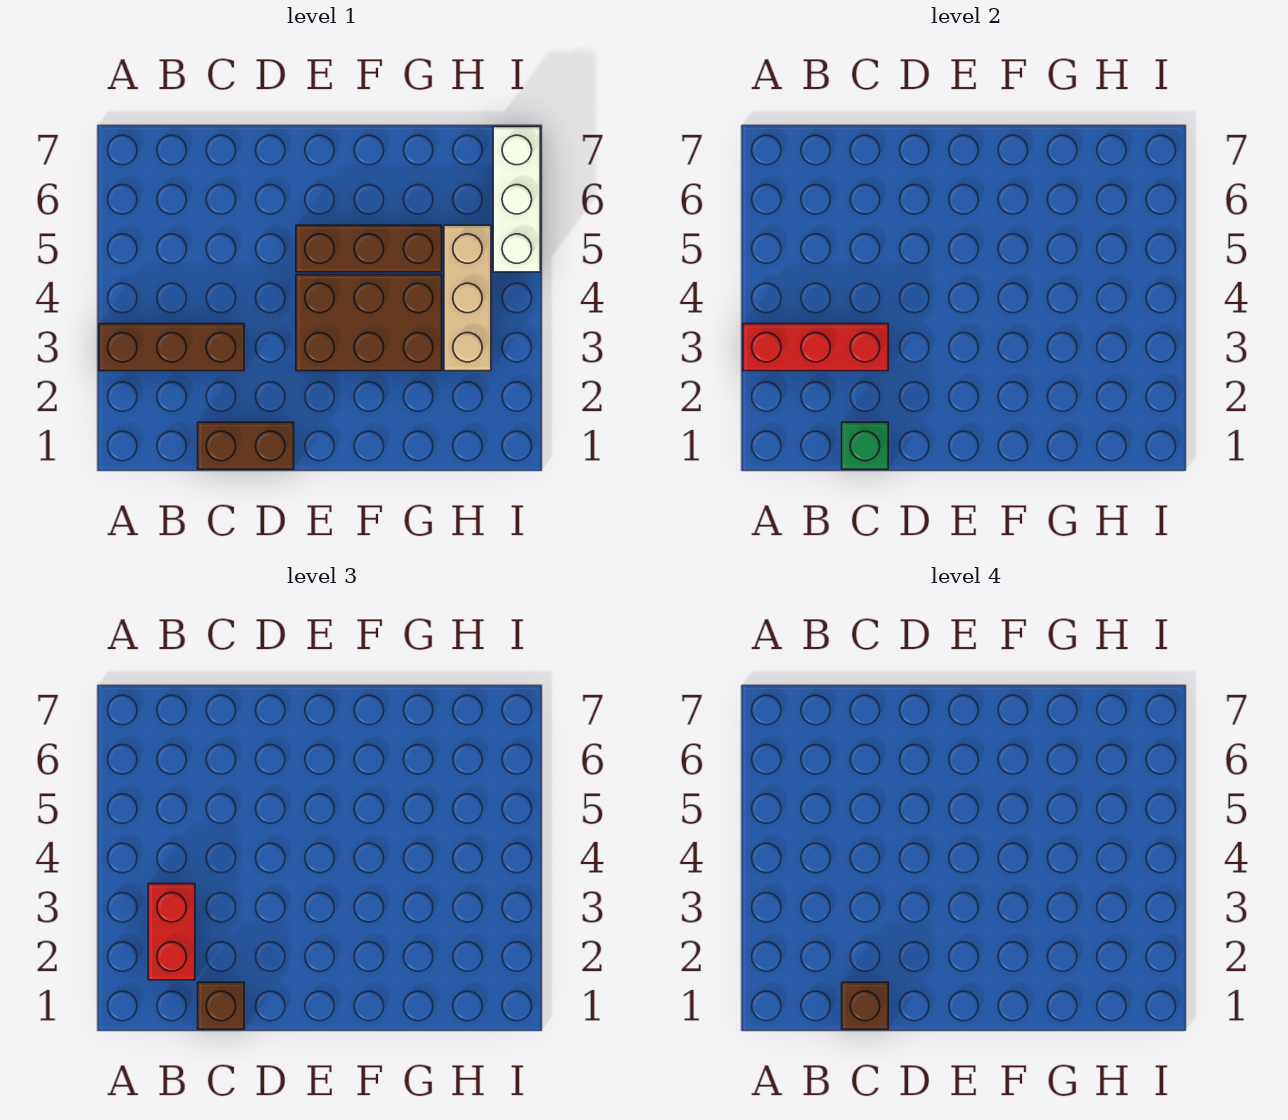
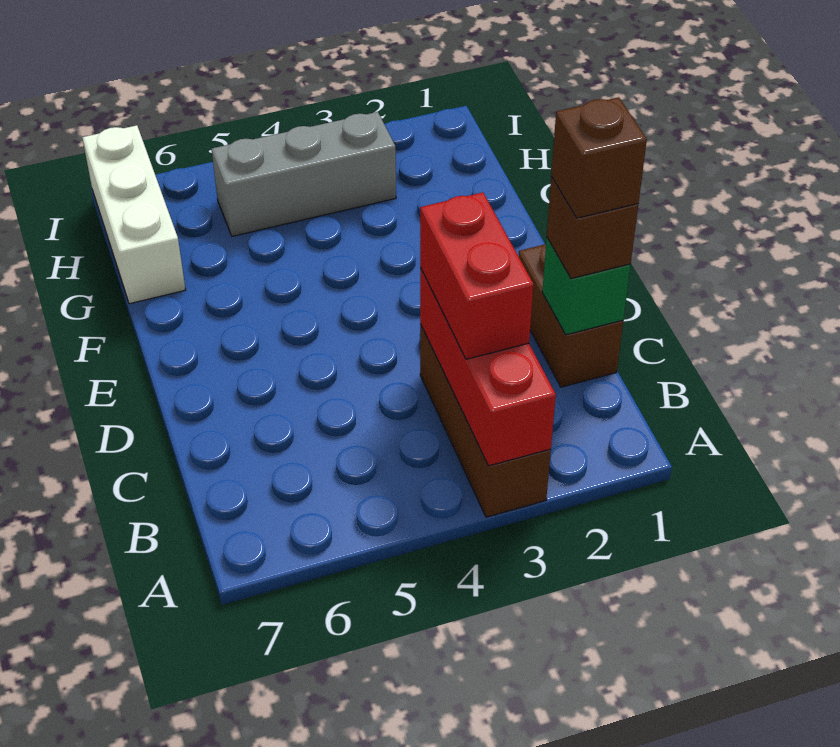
red brick B2:B3 level 3 -> red brick B3:C3 level 3
brown brick E3:G4 level 1 -> none
brown brick E5:G5 level 1 -> none
tan brick H3:H5 level 1 -> grey brick H3:H5 level 1
white brick I5:I7 level 1 -> white brick G7:I7 level 1

